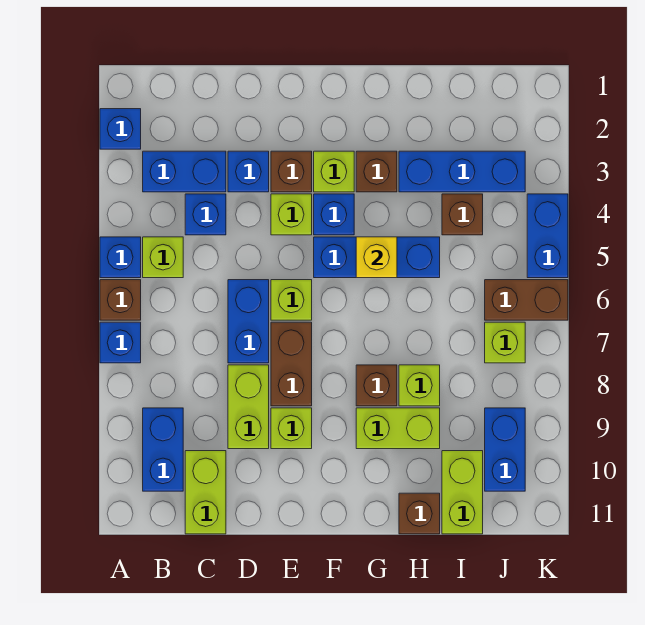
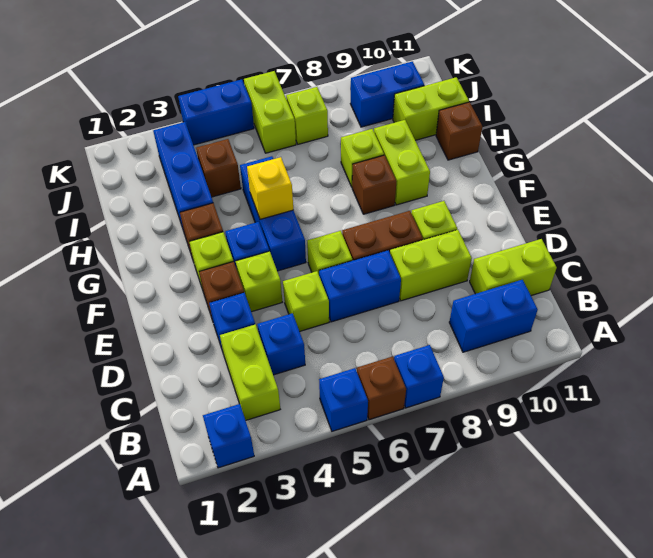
blue brick B3:C3 level 1 -> lime brick B3:C3 level 1
lime brick B5 level 1 -> lime brick D5 level 1
brown brick J6:K6 level 1 -> lime brick J6:K6 level 1

